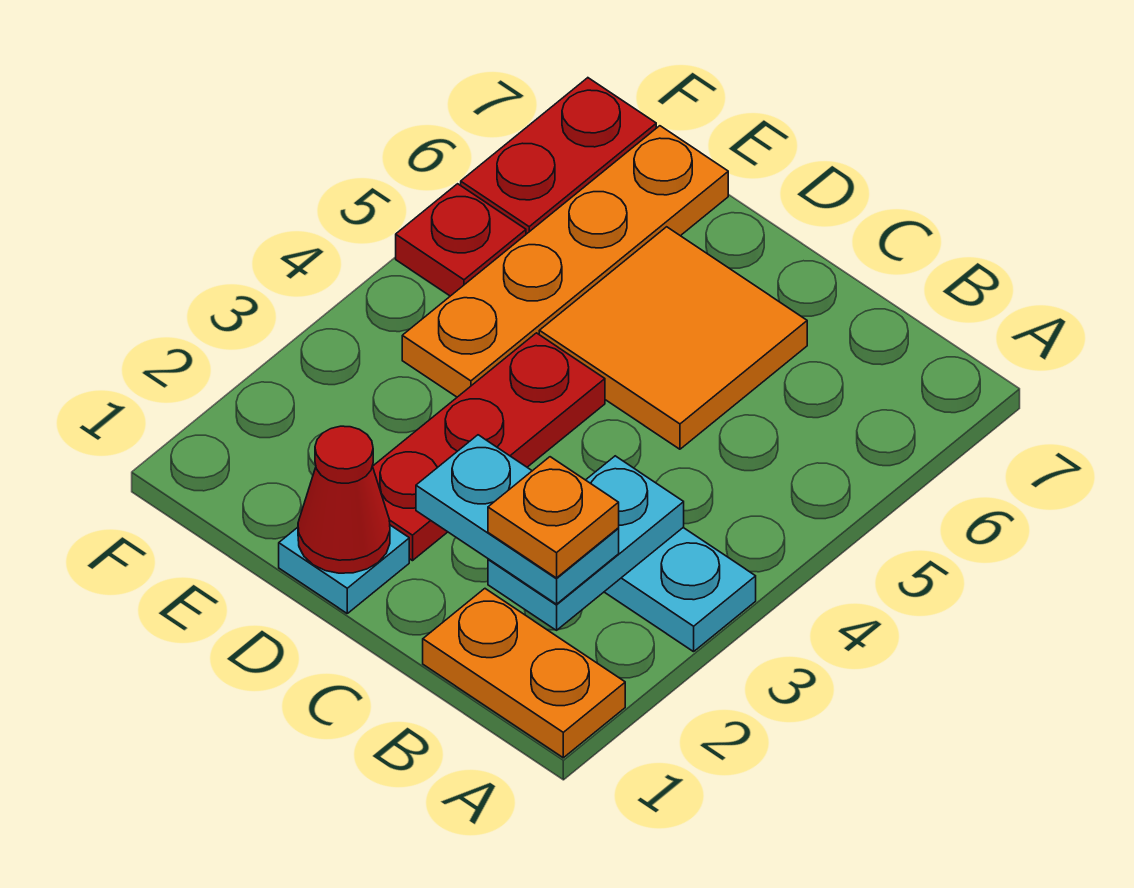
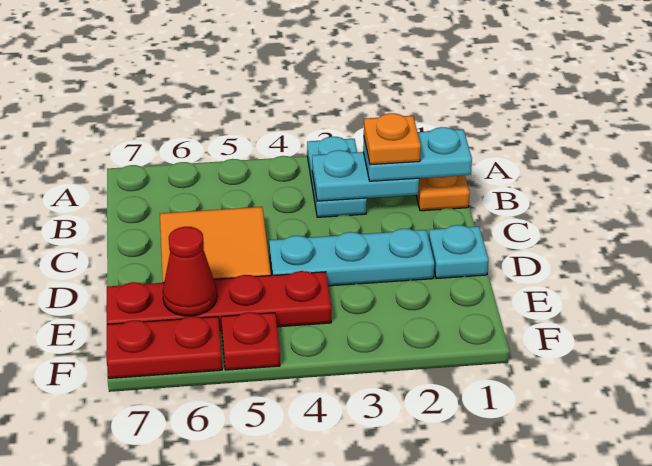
cyan plate B2:C2 level 3 -> cyan plate B1:B2 level 3
red cone D1 level 2 -> red cone E6 level 2
red plate D2:D4 level 1 -> cyan plate D2:D4 level 1
orange plate E4:E7 level 1 -> red plate E4:E7 level 1

